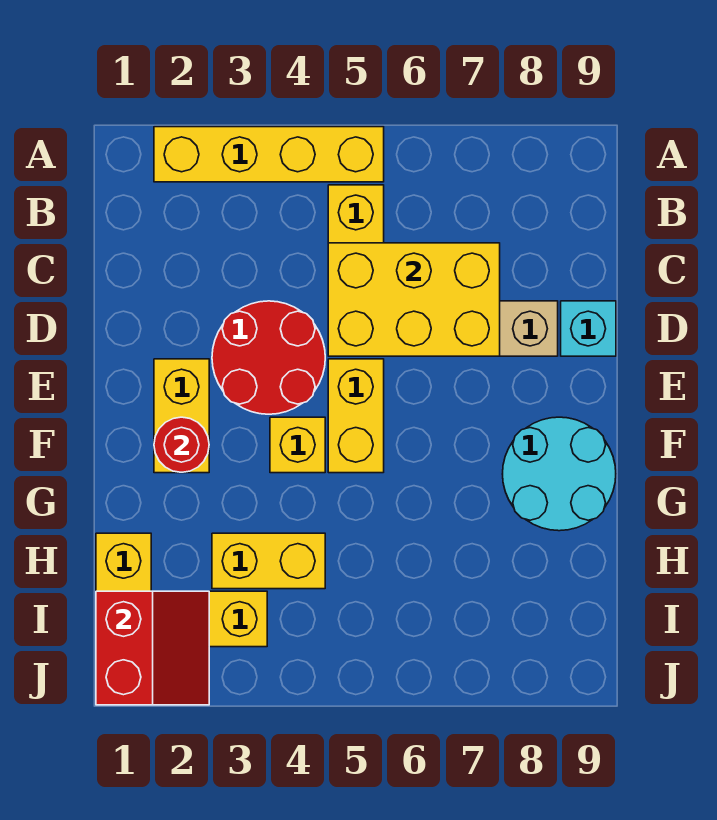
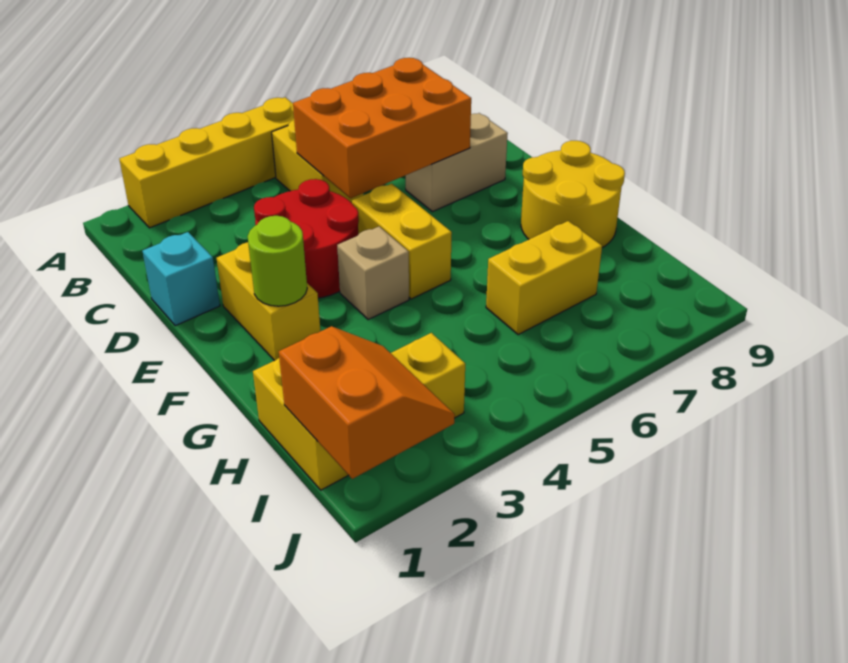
yellow brick C5:D7 level 2 -> orange brick C5:D7 level 2
cyan brick D9 level 1 -> cyan brick D1 level 1
red round brick F2 level 2 -> lime round brick F2 level 2
yellow brick F4 level 1 -> tan brick F4 level 1
cyan round brick F8:G9 level 1 -> yellow round brick F8:G9 level 1
yellow brick H3:H4 level 1 -> yellow brick H6:H7 level 1
red slope I1:J2 level 2 top 1 -> orange slope I1:J2 level 2 top 1

